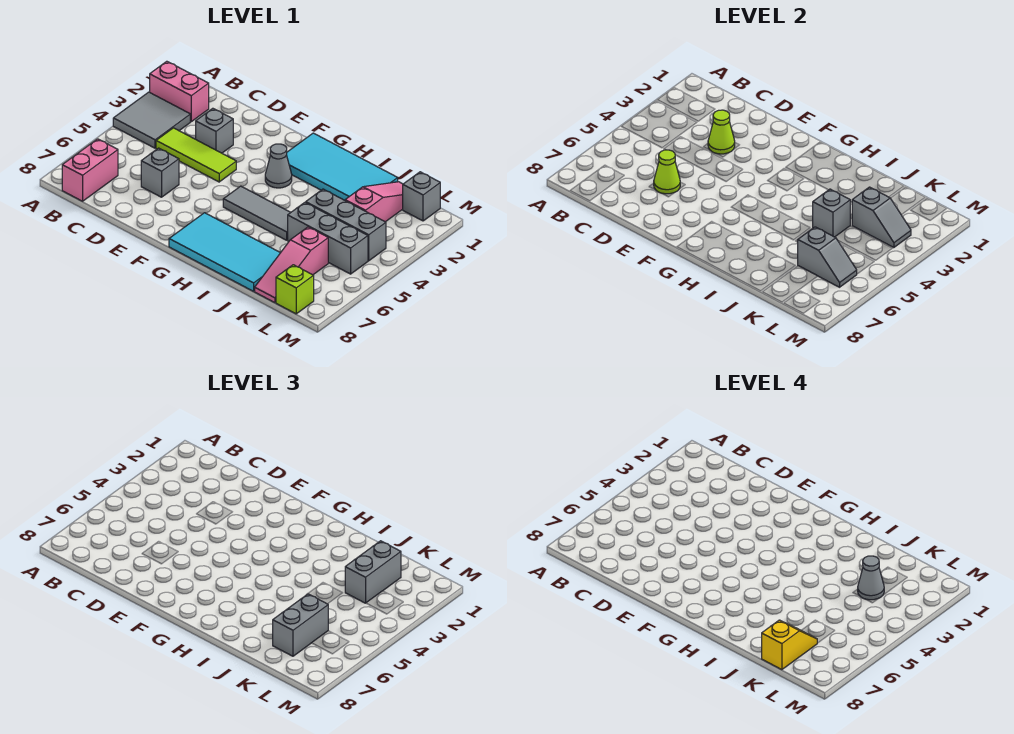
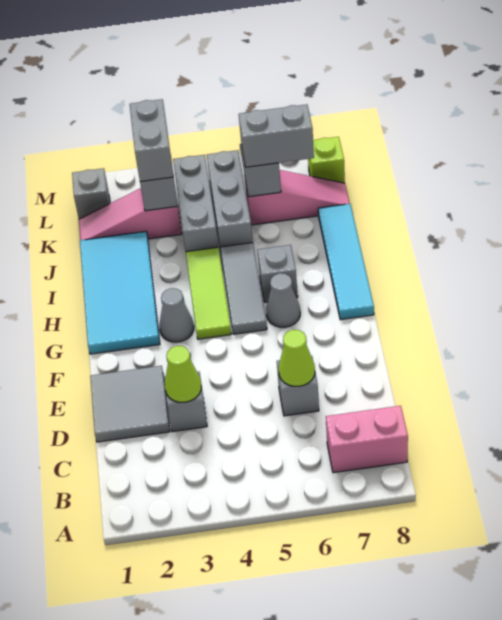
pink brick A2:B2 level 1 -> none
grey tile A3:B4 level 1 -> grey tile D1:E2 level 1
lime tile C4:E4 level 1 -> lime tile G4:I4 level 1
cyan tile G7:J8 level 1 -> cyan tile G8:J8 level 1
grey brick J4 level 2 -> grey brick H6 level 1
grey brick K2:K3 level 3 -> grey brick K3:L3 level 3
grey cone K3 level 4 -> grey cone G6 level 1
yellow slope K7:K8 level 4 top 8 -> none

